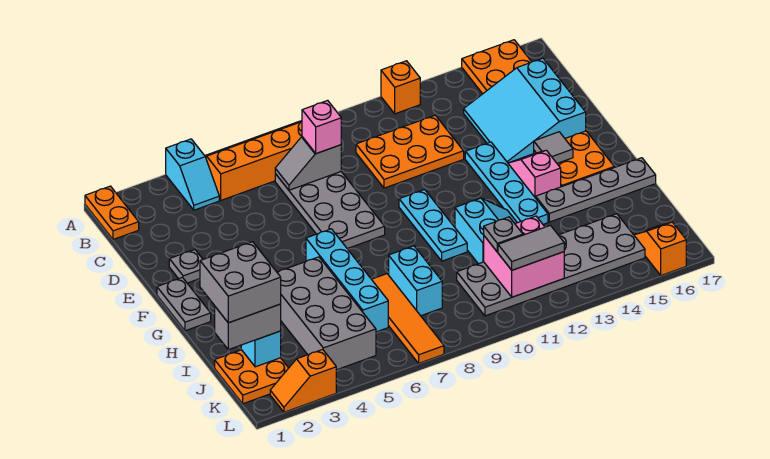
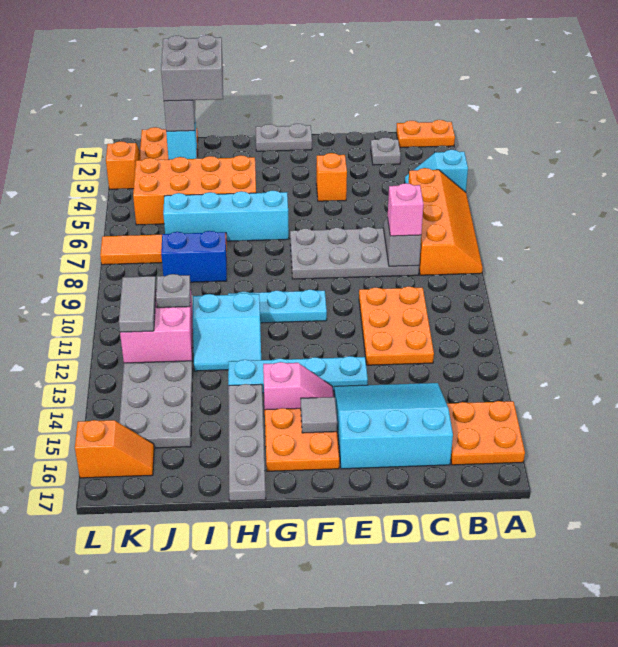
orange brick A12 level 1 -> orange brick E4 level 1
grey plate E2 level 1 -> grey plate C2 level 1
grey brick H4:K5 level 1 -> orange brick H4:K5 level 1
cyan brick I8:J8 level 1 -> blue brick I8:J8 level 1

